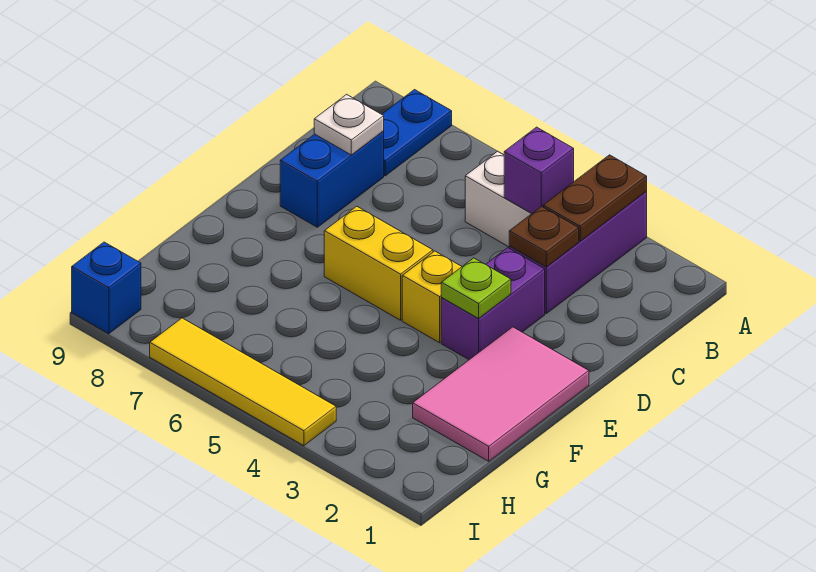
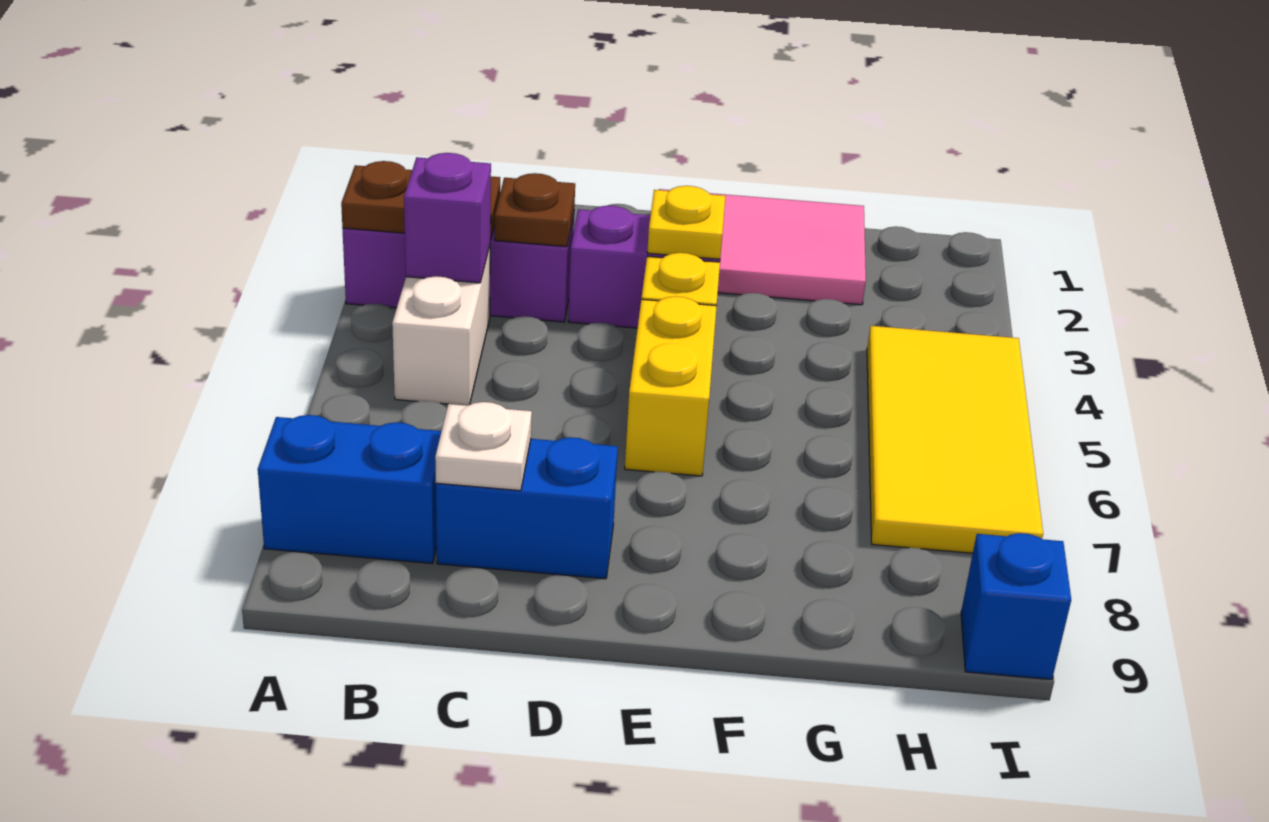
blue plate A8:B8 level 1 -> blue brick A8:B8 level 1
lime plate E3 level 2 -> yellow plate E3 level 2
yellow tile I4:I7 level 1 -> yellow tile H4:I7 level 1

